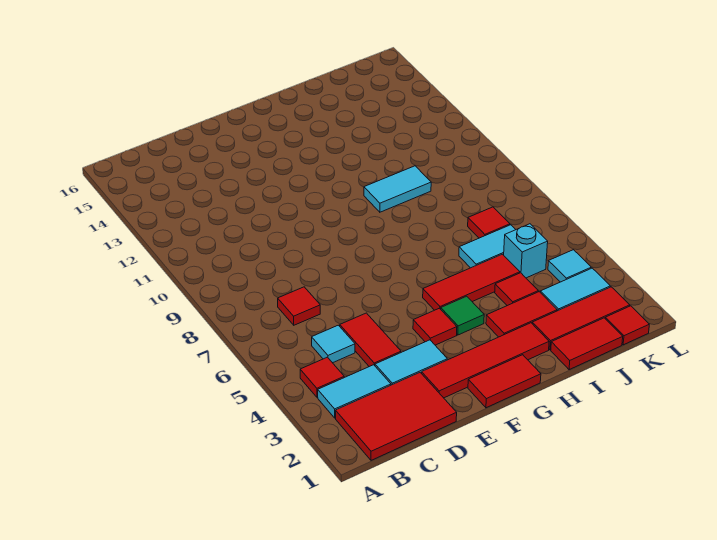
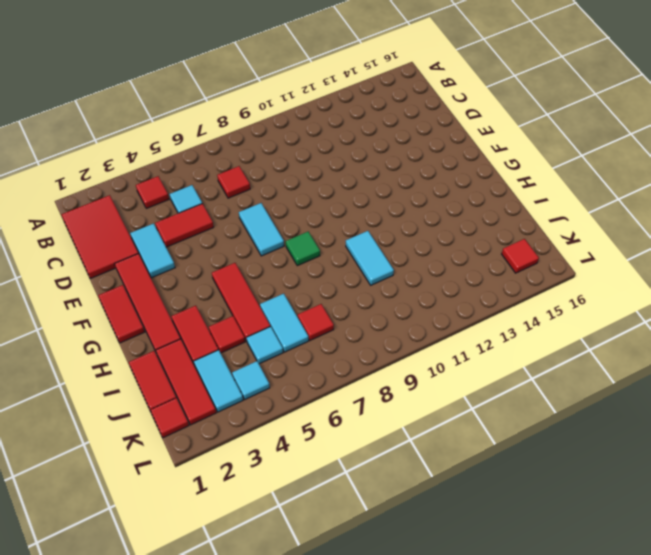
cyan tile B3:C3 level 1 -> cyan tile E7:F7 level 1
red tile F4 level 1 -> red tile K15 level 1
green tile G4 level 1 -> green tile G8 level 1
cyan brick J5 level 1 -> cyan tile J5 level 1

